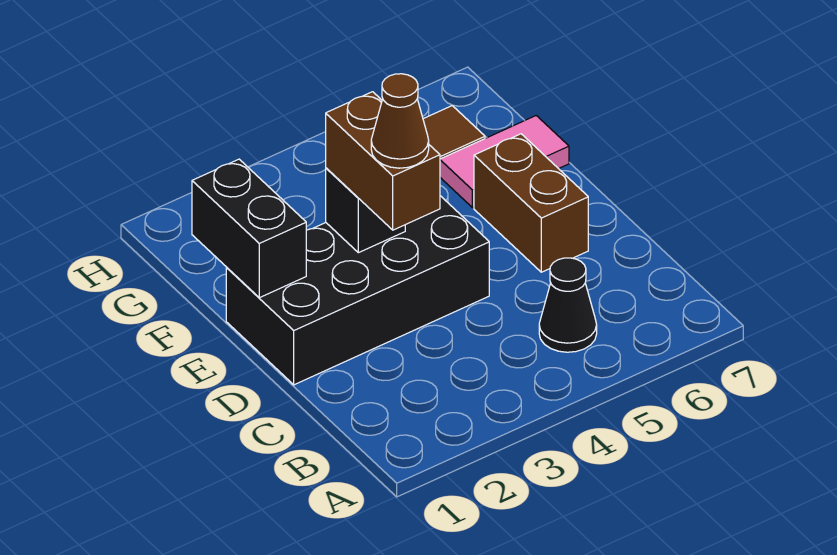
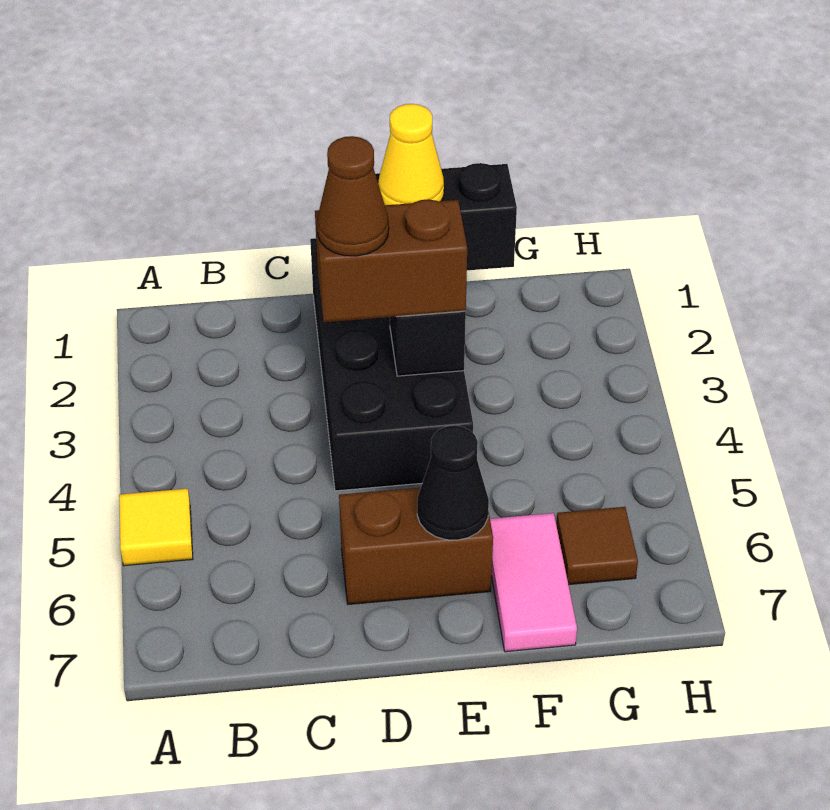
none -> yellow tile A5 level 1
black cone B5 level 1 -> black cone E6 level 2
none -> yellow cone E1 level 3

